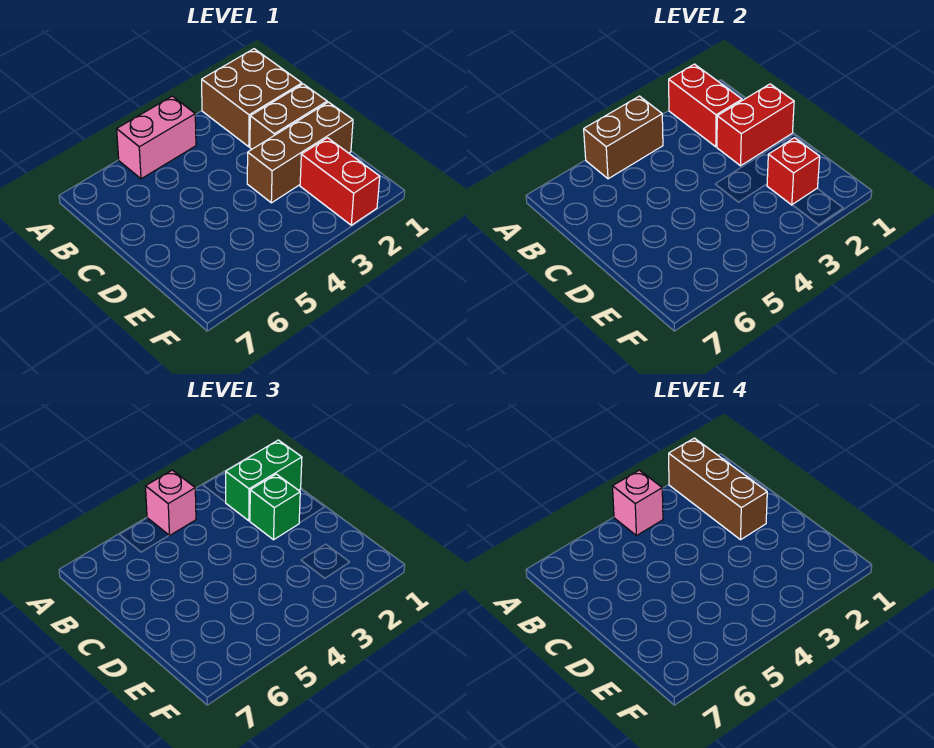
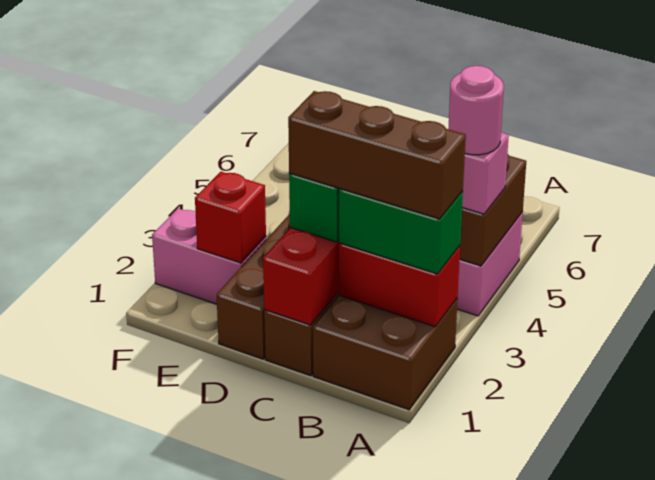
pink brick A4 level 4 -> pink round brick A4 level 4
green brick B1:B2 level 3 -> green brick A2:B2 level 3
red brick E2:F2 level 1 -> pink brick E2:F2 level 1

